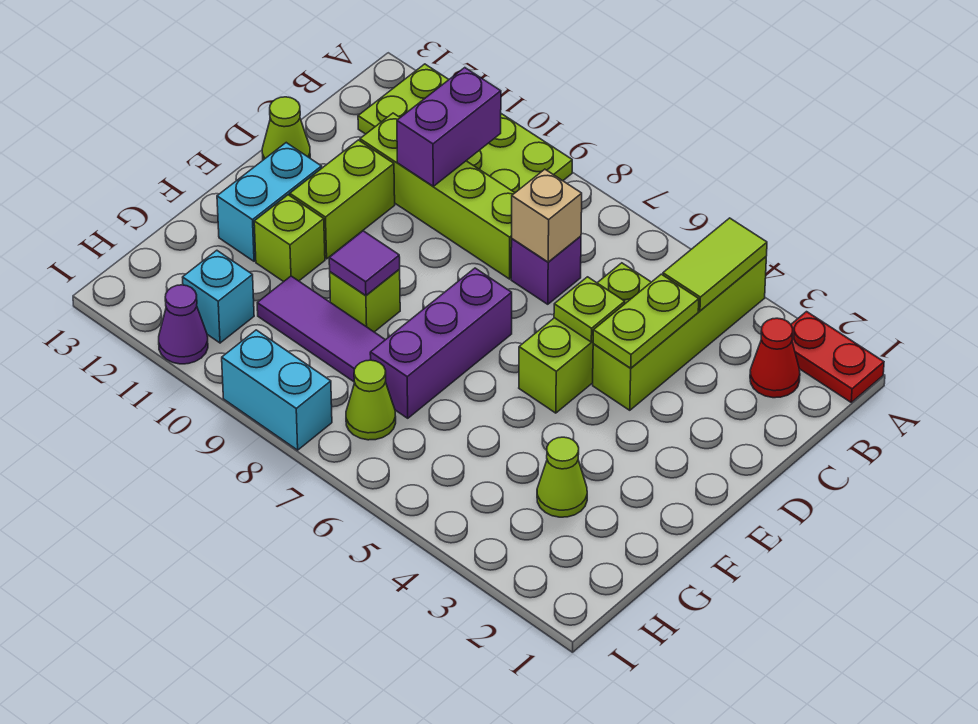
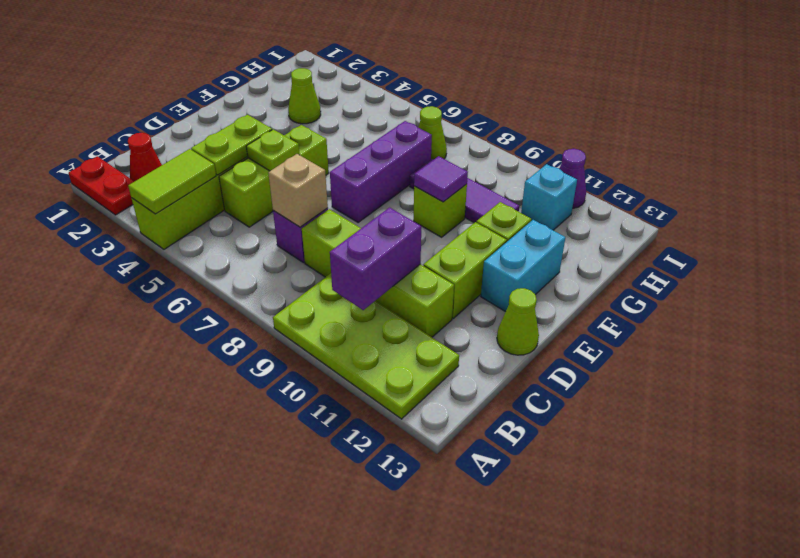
cyan brick I8:I9 level 1 -> none

